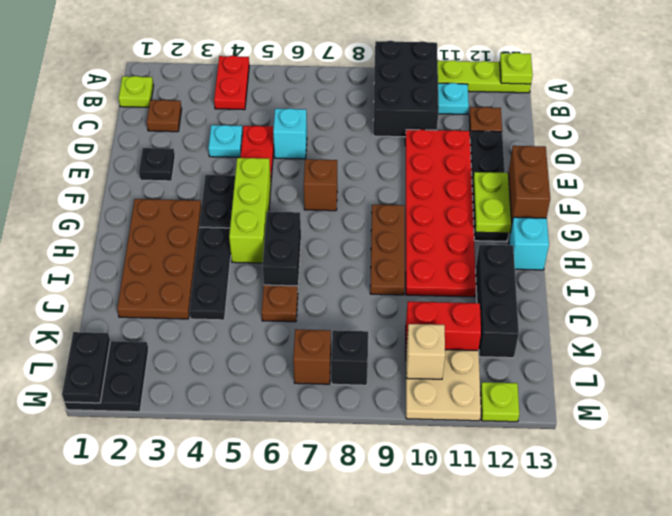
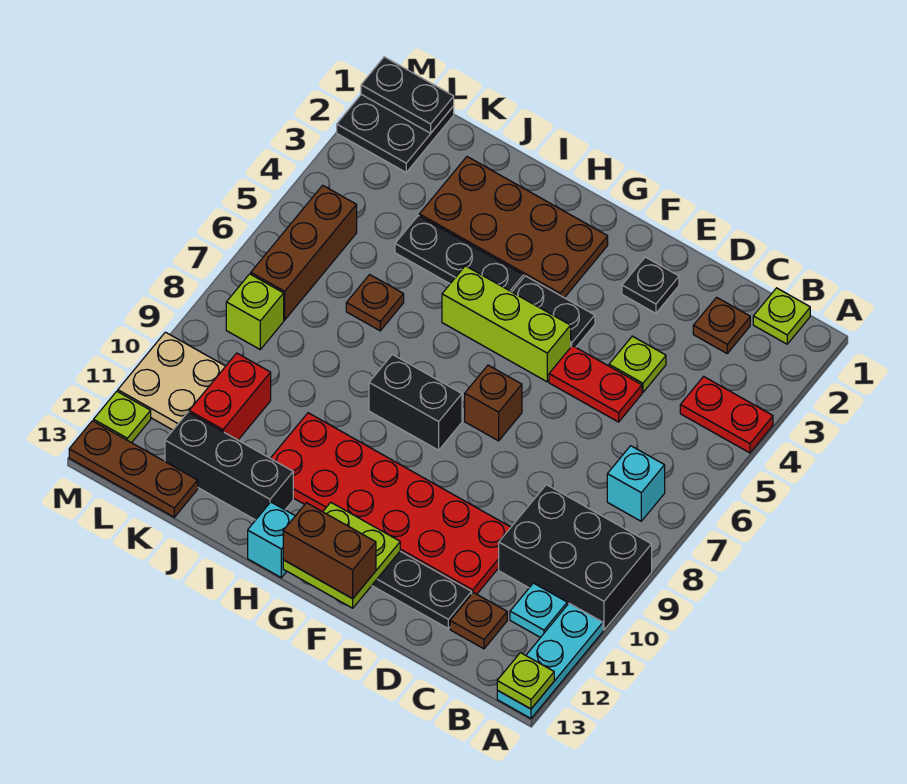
lime plate A11:A13 level 1 -> cyan plate A11:A13 level 1
cyan plate D4 level 1 -> lime plate D4 level 1
cyan brick D6 level 1 -> cyan brick B7 level 1
brown plate G9:I9 level 1 -> brown plate K13:M13 level 1
black brick H6:I6 level 1 -> black brick G8:H8 level 1
brown brick L7 level 1 -> brown brick L5:L7 level 1
black brick L8 level 1 -> lime brick L8 level 1
tan brick L10 level 2 -> none

